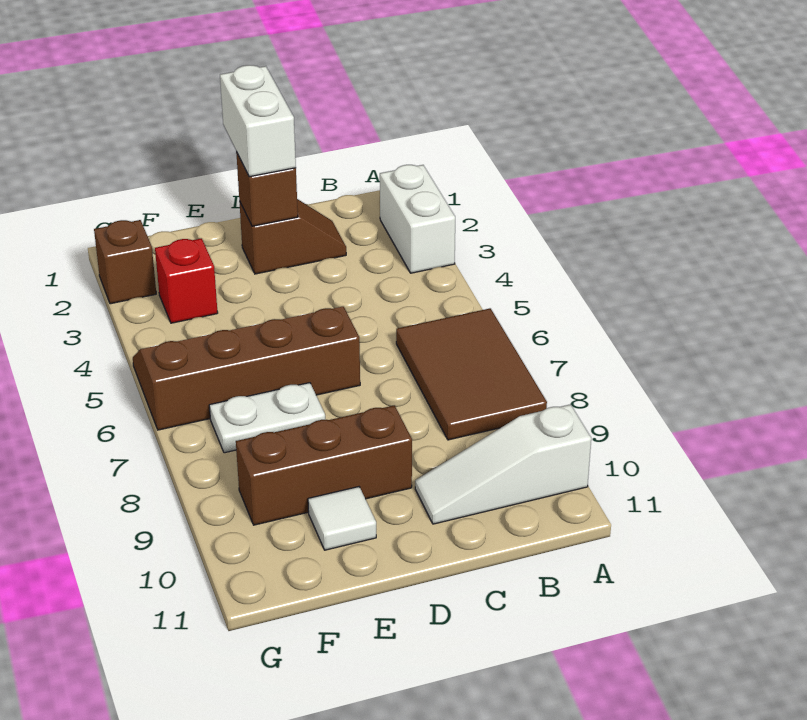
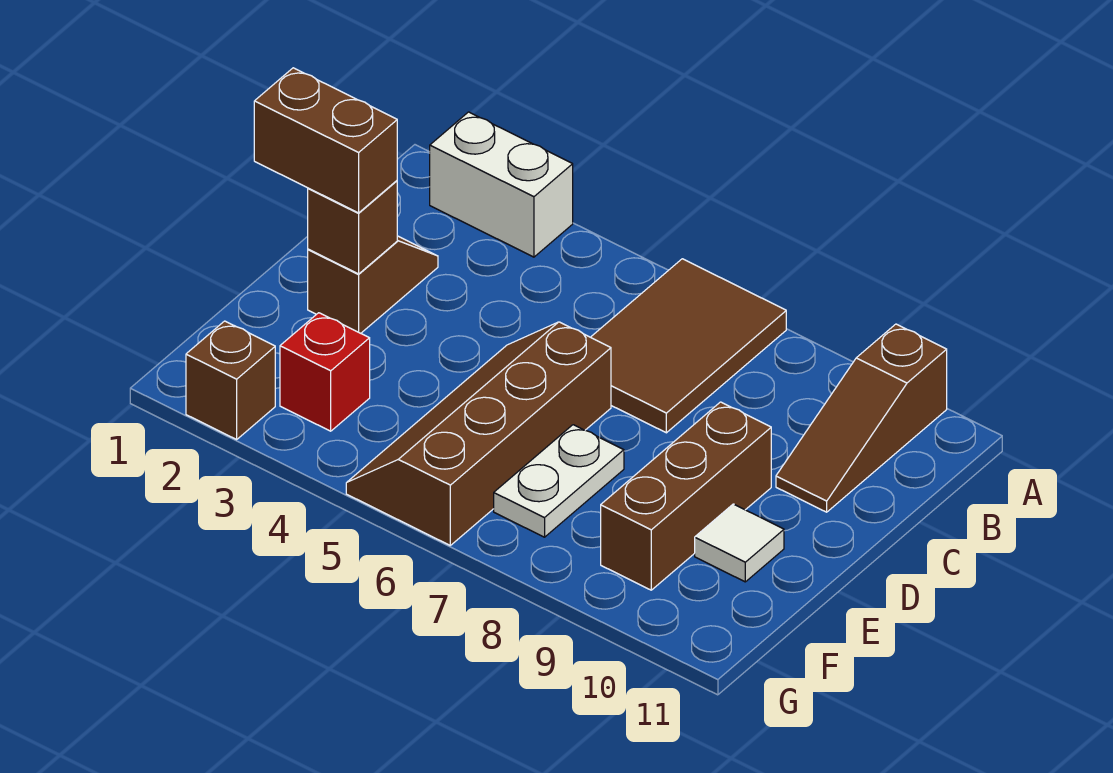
brown tile A6:B8 level 1 -> brown tile A6:C7 level 1
white slope A10:C10 level 1 top A -> brown slope A10:C10 level 1 top A
white brick D1:D2 level 3 -> brown brick D1:D2 level 3

